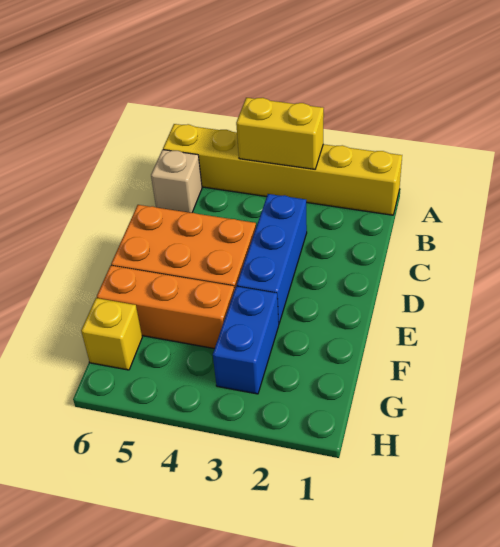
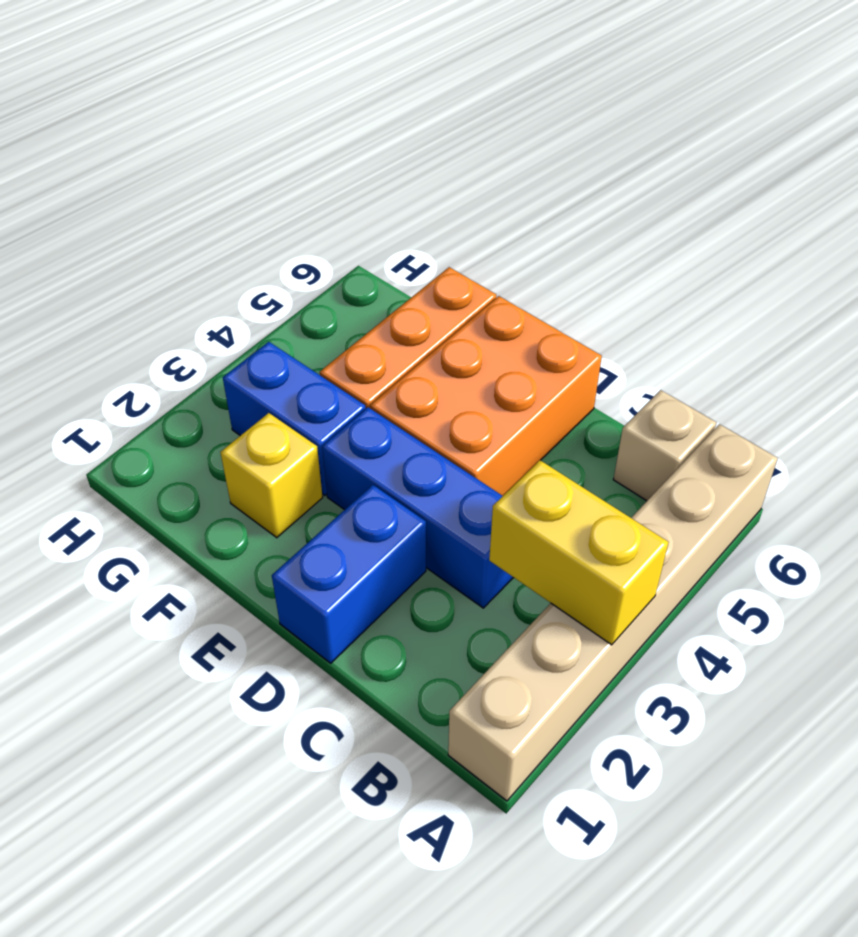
yellow brick A1:A6 level 1 -> tan brick A1:A6 level 1
yellow brick A3:A4 level 2 -> yellow brick A3:B3 level 2
none -> blue brick D1:D2 level 1
yellow brick G6 level 1 -> yellow brick F2 level 1

